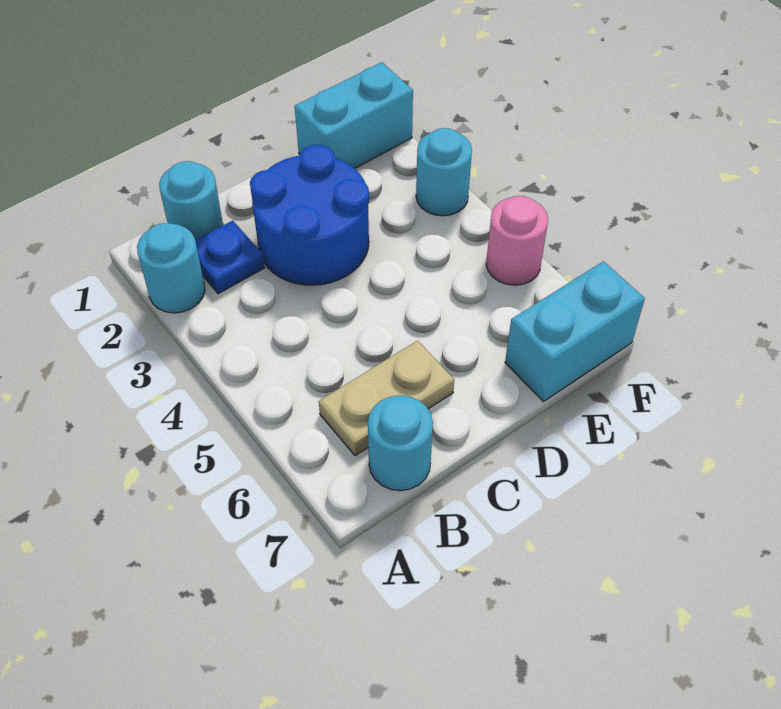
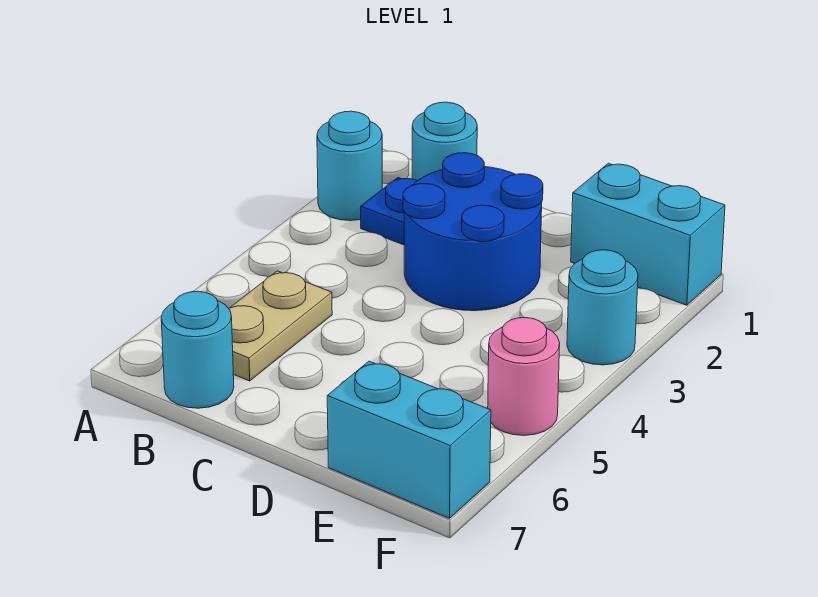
tan plate B6:C6 level 1 -> tan plate B5:B6 level 1

